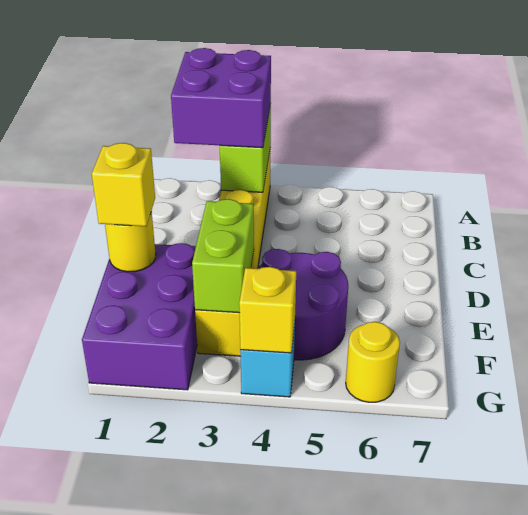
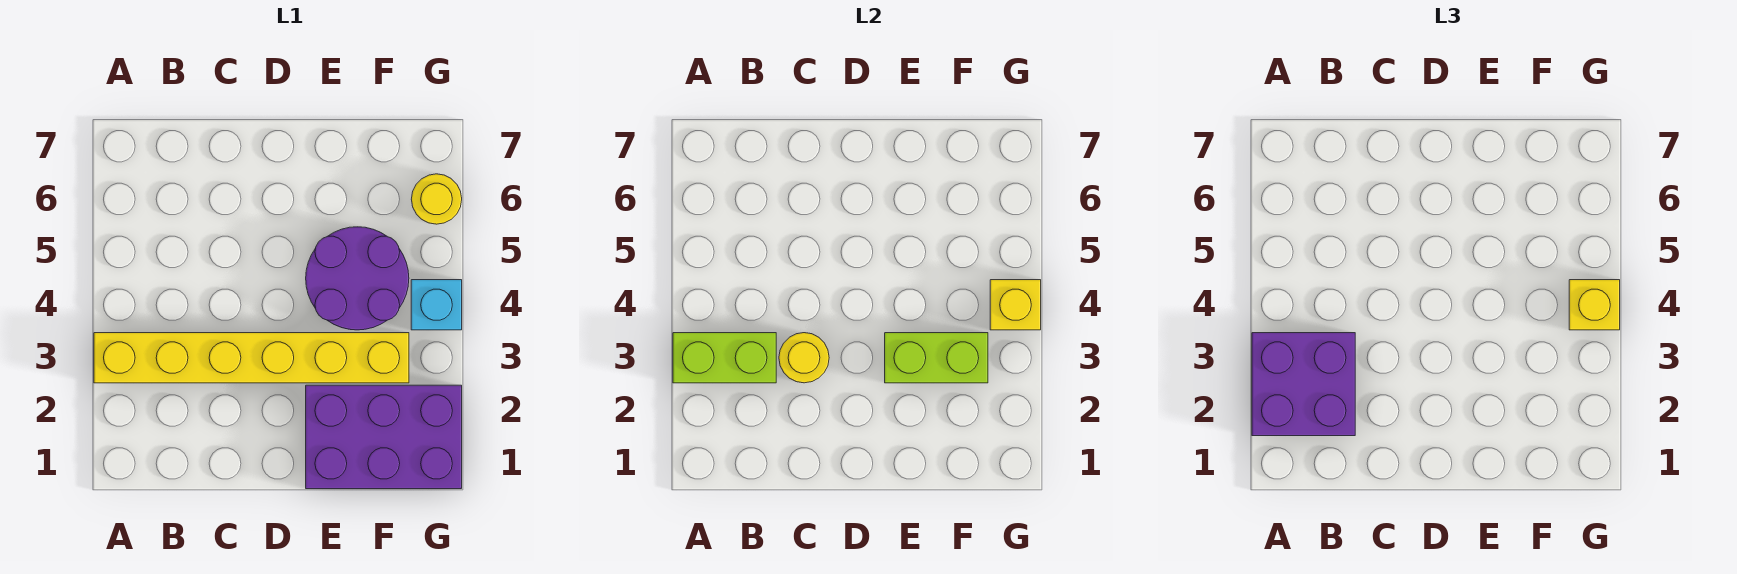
yellow round brick E1 level 2 -> yellow round brick C3 level 2
yellow brick E1 level 3 -> yellow brick G4 level 3

